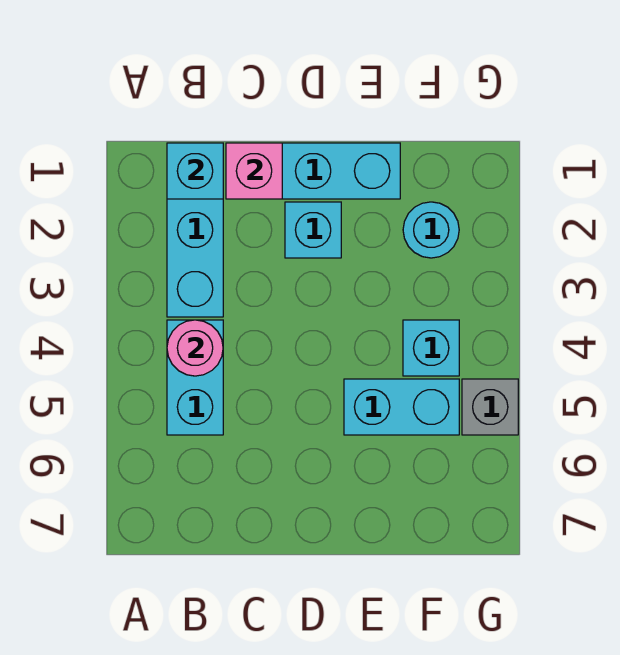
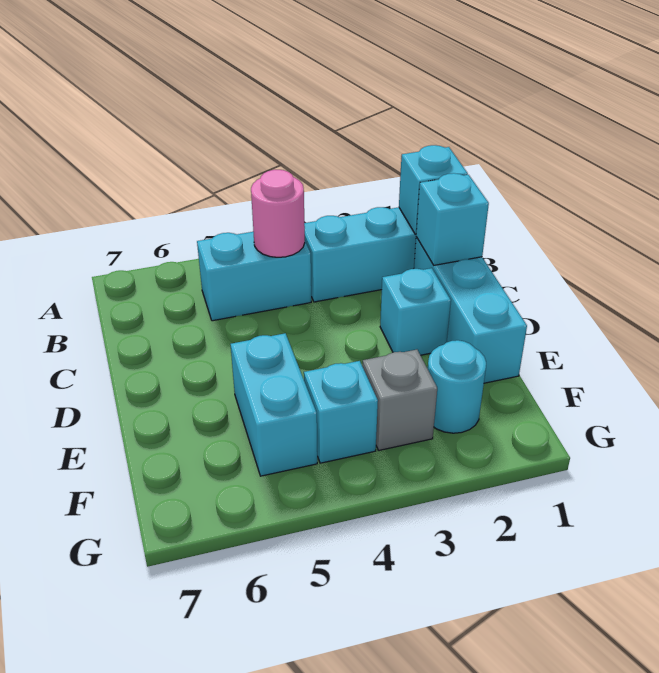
pink brick C1 level 2 -> cyan brick C1 level 2
grey brick G5 level 1 -> grey brick F3 level 1

